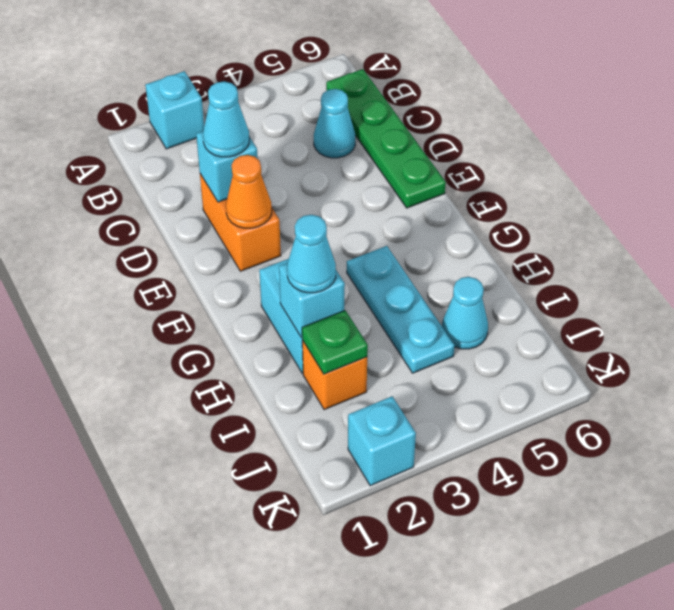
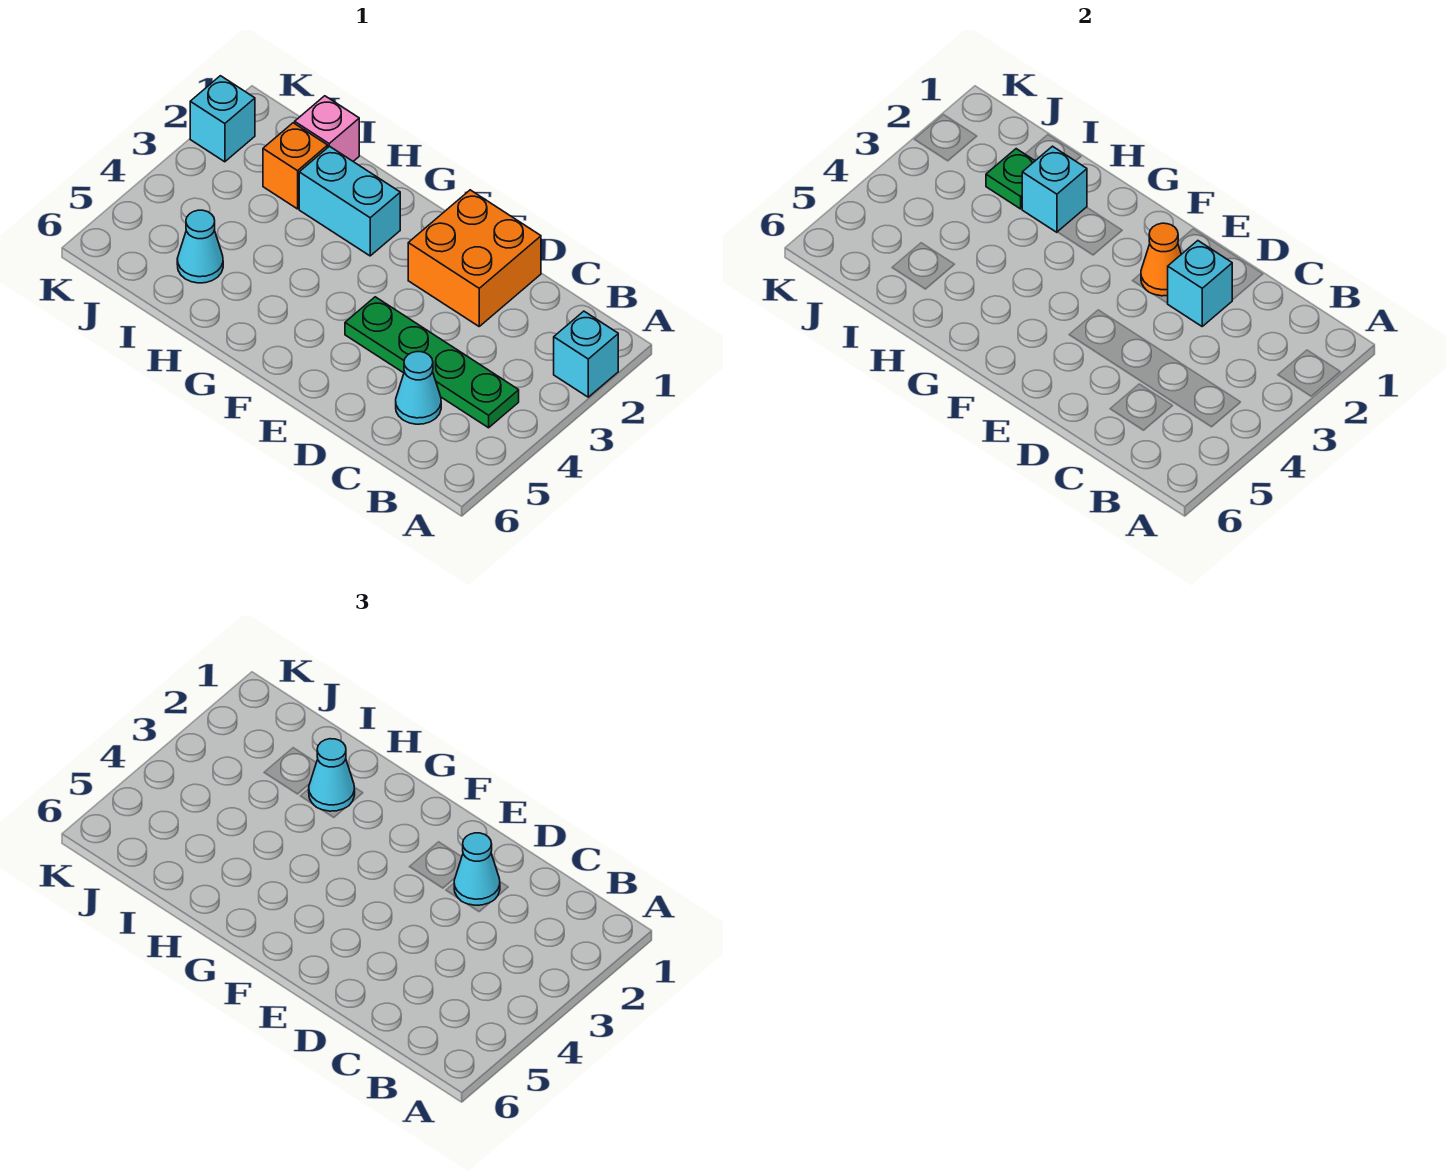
green plate B6:E6 level 1 -> green plate B4:E4 level 1
orange brick D2:E2 level 1 -> orange brick D1:E2 level 1
cyan plate G4:I4 level 1 -> none
none -> pink brick I1 level 1

